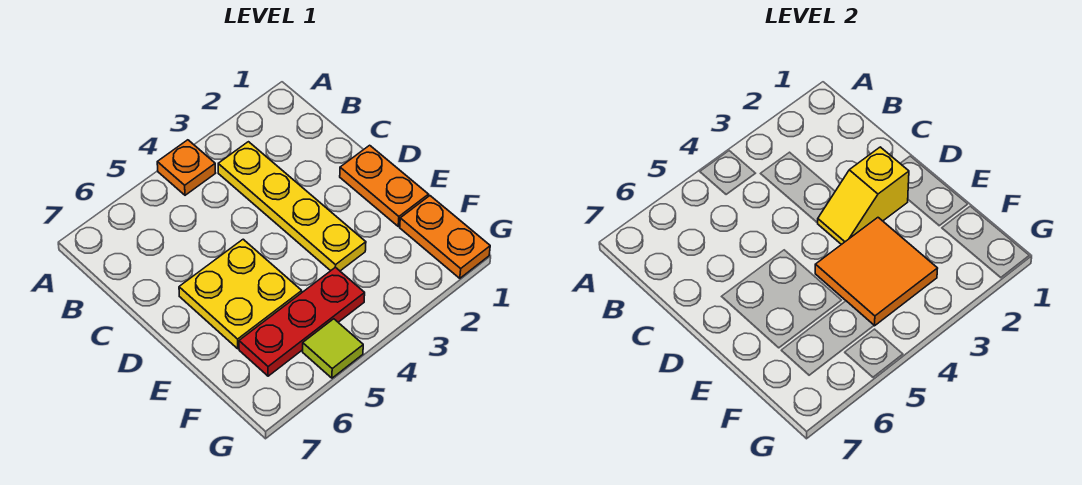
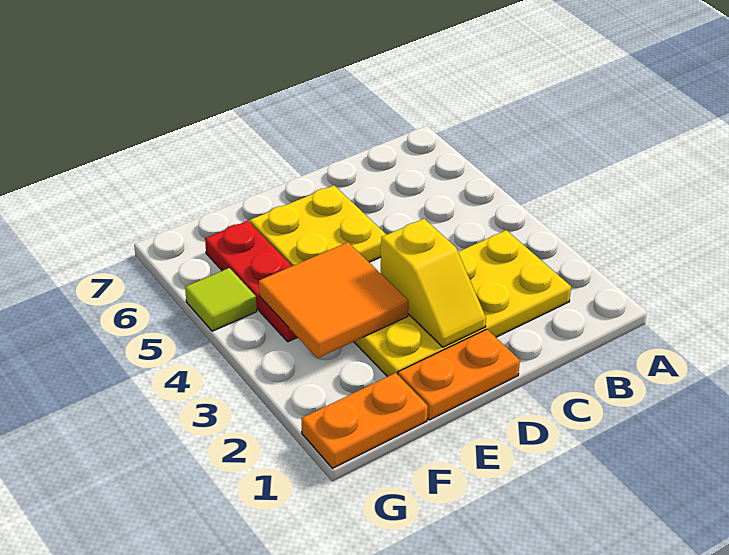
orange plate A4 level 1 -> none
yellow plate B3:E3 level 1 -> yellow plate B2:E3 level 1
yellow slope D2:D3 level 2 top 2 -> yellow slope D2:D3 level 2 top 3

